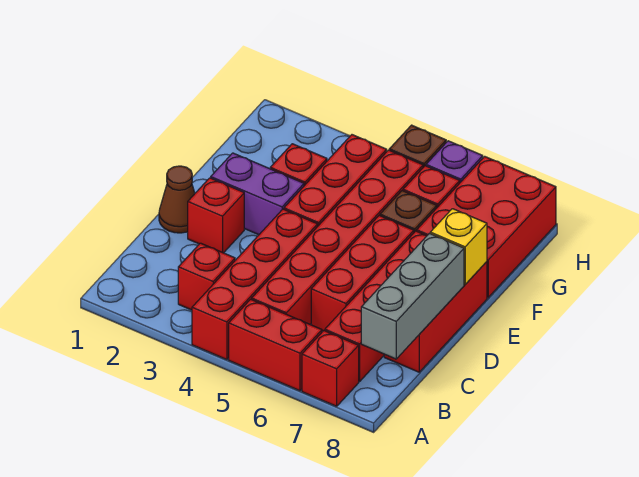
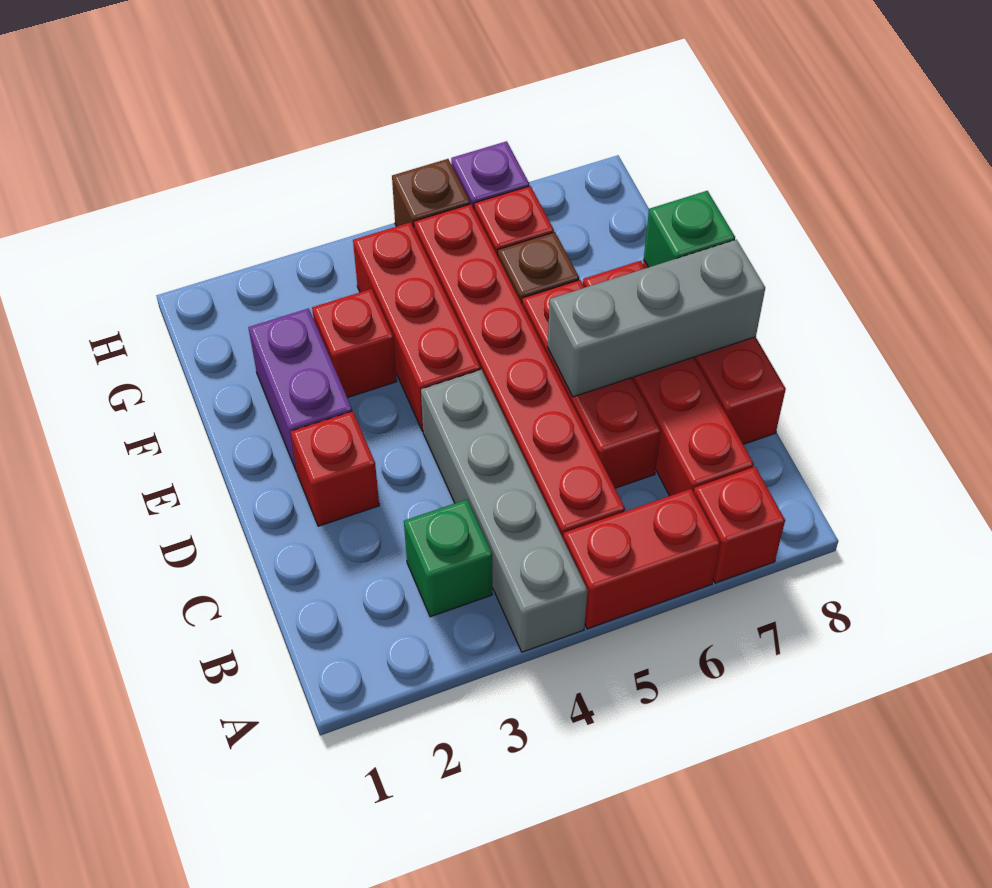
red brick A4:D4 level 1 -> grey brick A4:D4 level 1
red brick B3 level 1 -> green brick B3 level 1
grey brick B8:D8 level 2 -> grey brick D6:D8 level 2
brown cone D1 level 1 -> none
purple brick E2:E3 level 1 -> purple brick E2:F2 level 1
yellow brick E8 level 2 -> green brick E8 level 2
red brick F7:H8 level 1 -> none

